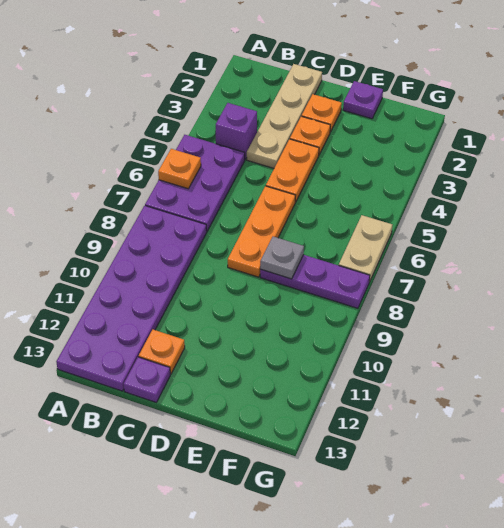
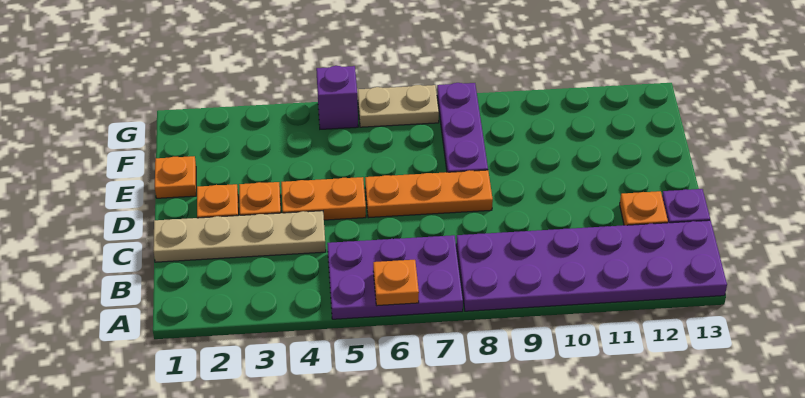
purple brick B4 level 1 -> purple brick G5 level 1
purple plate E1 level 1 -> orange plate E1 level 1
grey plate E8 level 2 -> none

